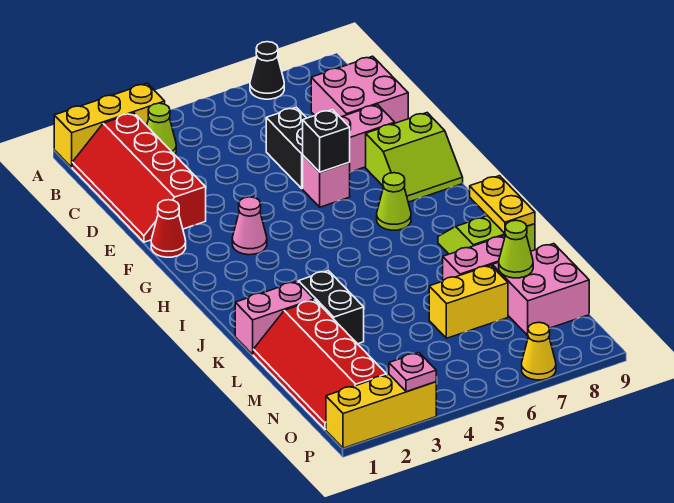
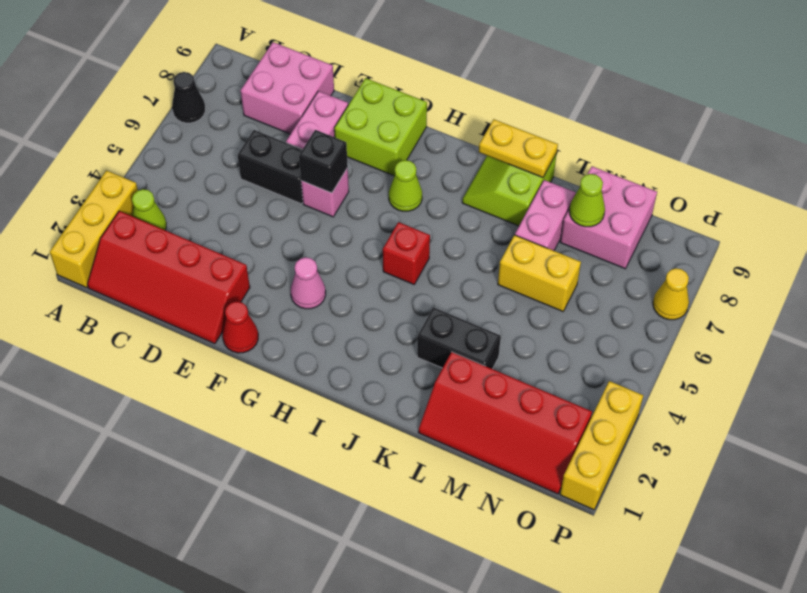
lime slope F8:G9 level 1 top F -> lime brick F8:G9 level 1
none -> red brick I5 level 1
pink brick K1:K2 level 1 -> none
yellow brick M6:M7 level 1 -> yellow brick L6:M6 level 1
pink plate P3 level 2 -> none

